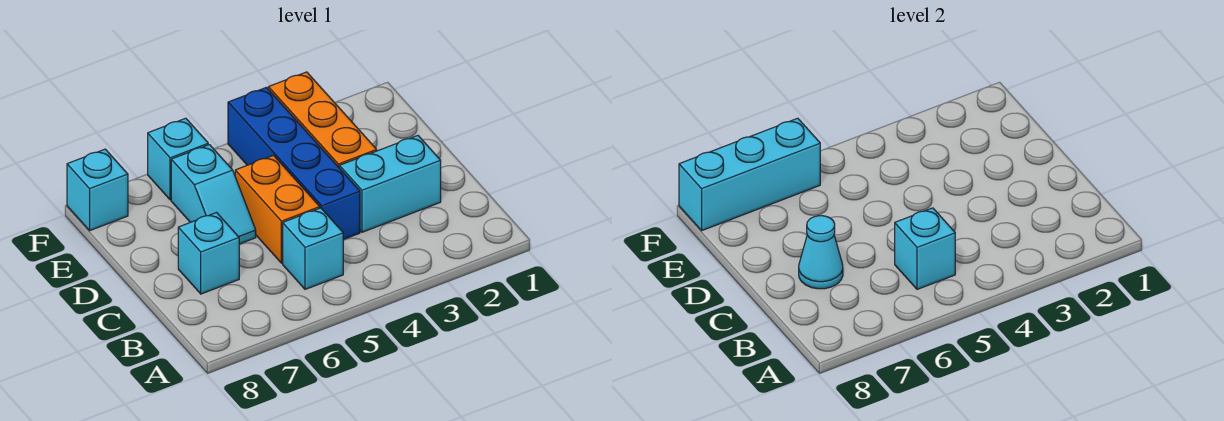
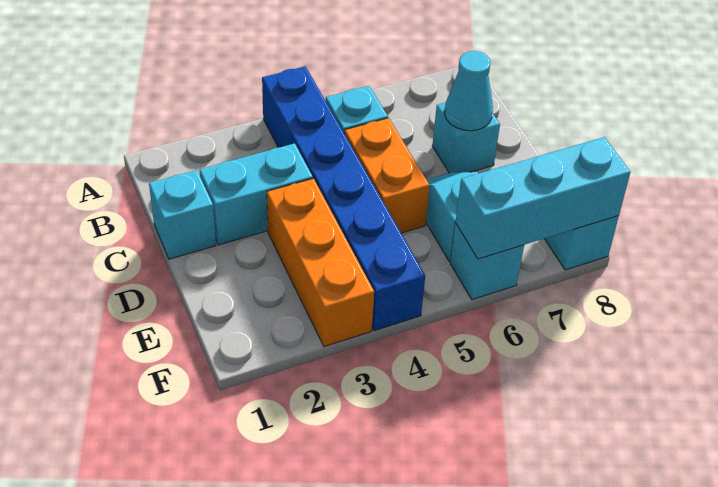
cyan brick B5 level 2 -> cyan brick C1 level 1
blue brick C4:F4 level 1 -> blue brick A4:F4 level 1

